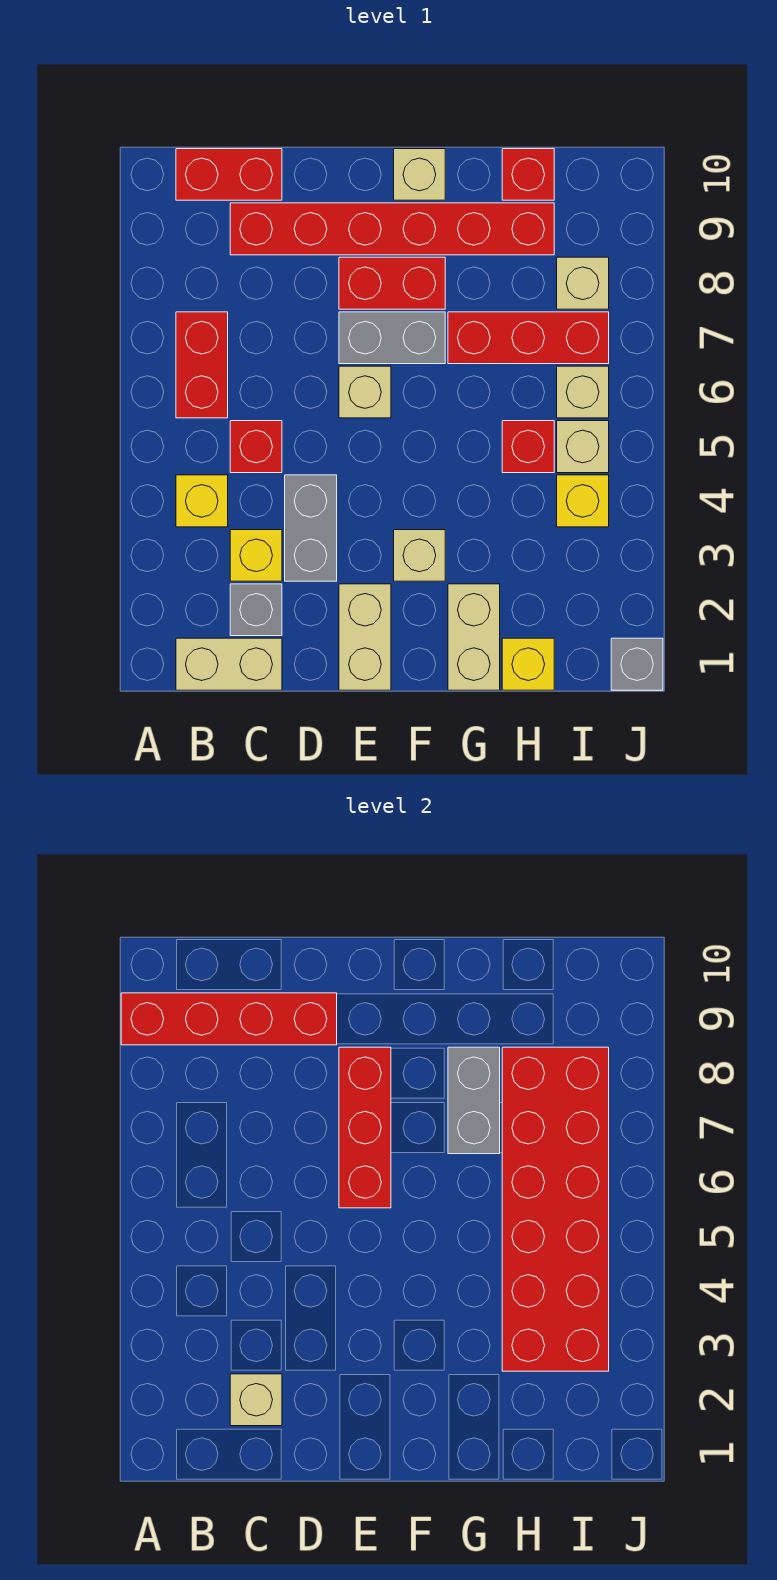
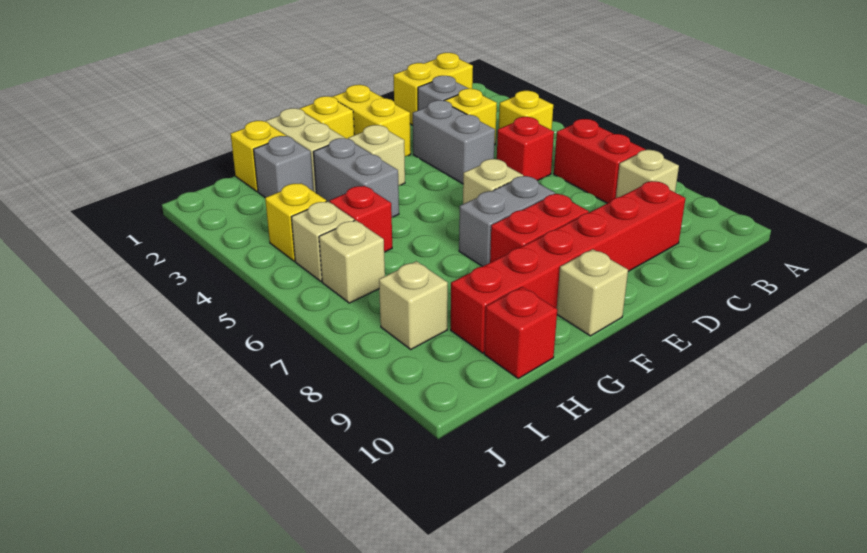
red brick A9:D9 level 2 -> none
tan brick B1:C1 level 1 -> yellow brick B1:C1 level 1
red brick B10:C10 level 1 -> none
tan brick C2 level 2 -> tan brick B8 level 1
tan brick E1:E2 level 1 -> yellow brick E1:E2 level 1
red brick E6:E8 level 2 -> none
none -> yellow brick F1 level 1
red brick G7:I7 level 1 -> none
grey brick G7:G8 level 2 -> grey brick G3:G4 level 1
red brick H3:I8 level 2 -> none
grey brick J1 level 1 -> grey brick H2 level 1

